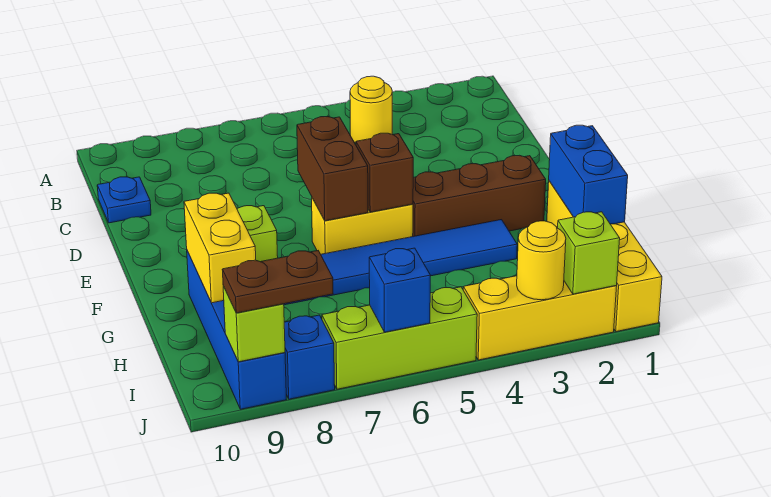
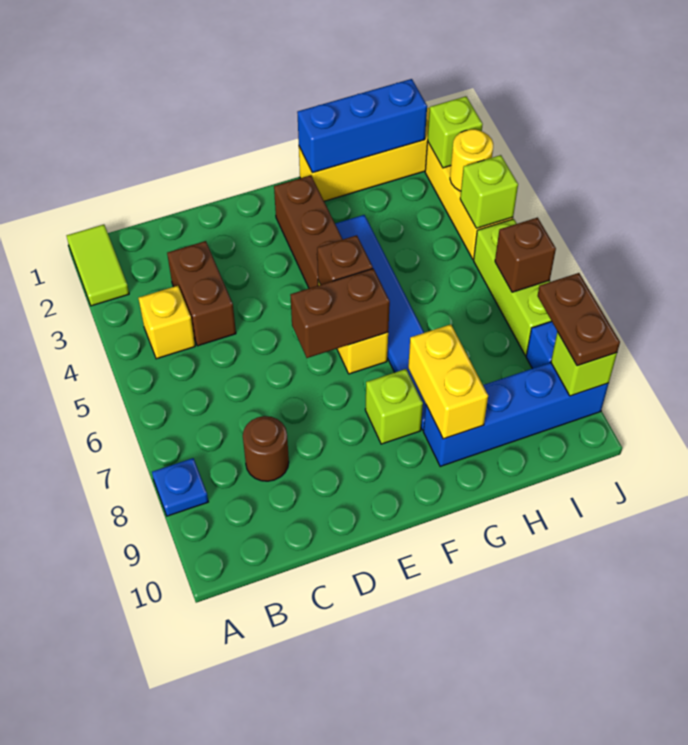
none -> lime tile A1:A2 level 1
yellow round brick B4 level 1 -> yellow brick B4 level 1
none -> brown brick C3:C4 level 1
none -> brown round brick C8 level 1
blue plate C10 level 1 -> blue plate A8 level 1
blue brick G1:H1 level 2 -> blue brick G1:I1 level 2
yellow brick G9:H9 level 2 -> yellow brick G8:G9 level 2
none -> lime brick J4 level 2
blue brick J6 level 2 -> brown brick J6 level 2

